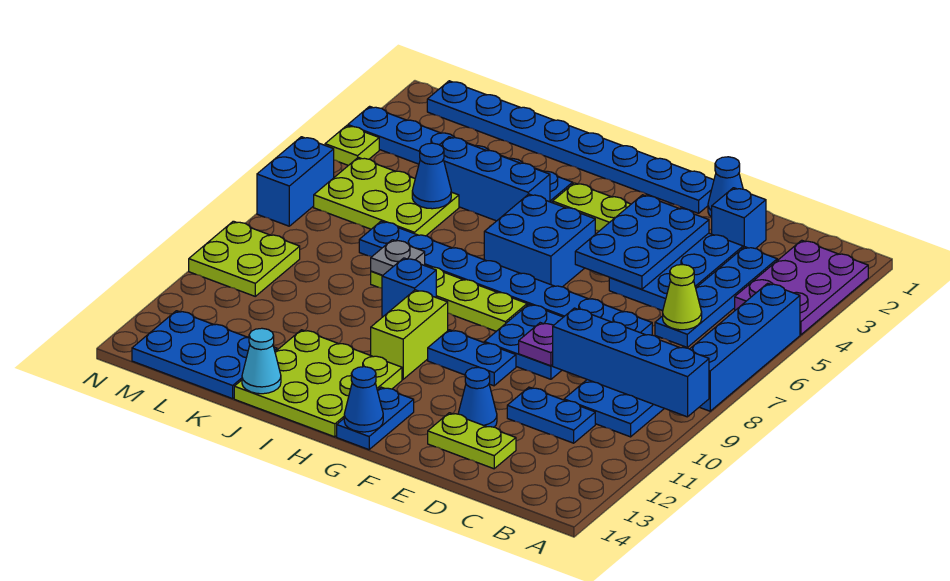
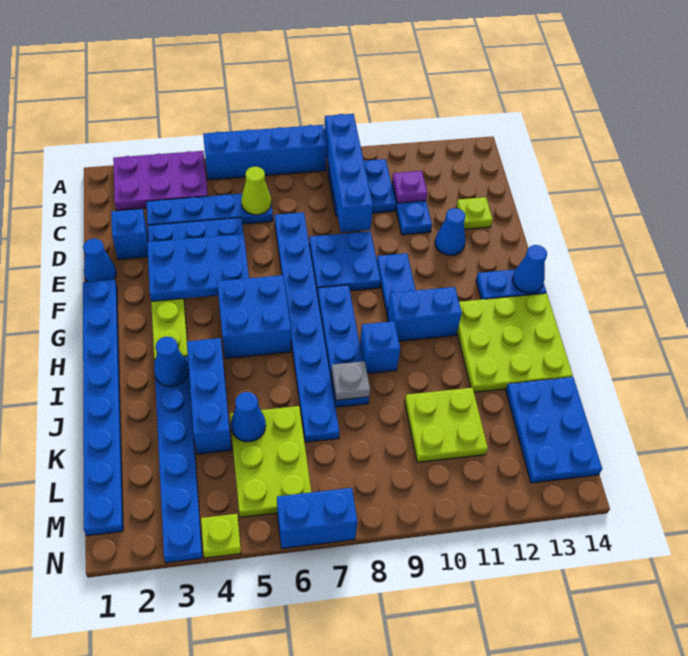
lime plate D13:E13 level 1 -> lime plate D13 level 1
purple plate E9 level 2 -> purple plate C11 level 2
lime plate G8:J8 level 1 -> blue plate G8:J8 level 1
lime brick H10:H11 level 1 -> blue brick H10:H11 level 1
none -> blue cone I3 level 2
cyan cone J14 level 2 -> none
lime plate M9:N10 level 1 -> lime plate K10:L11 level 1

